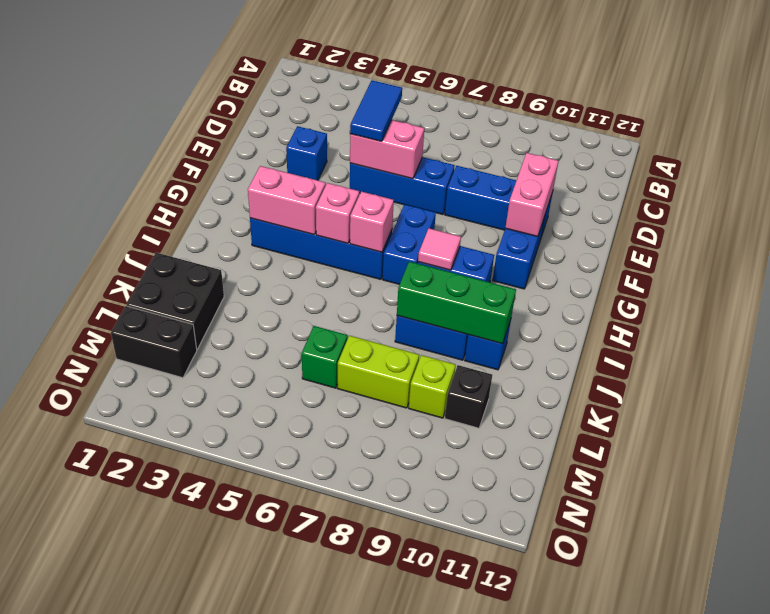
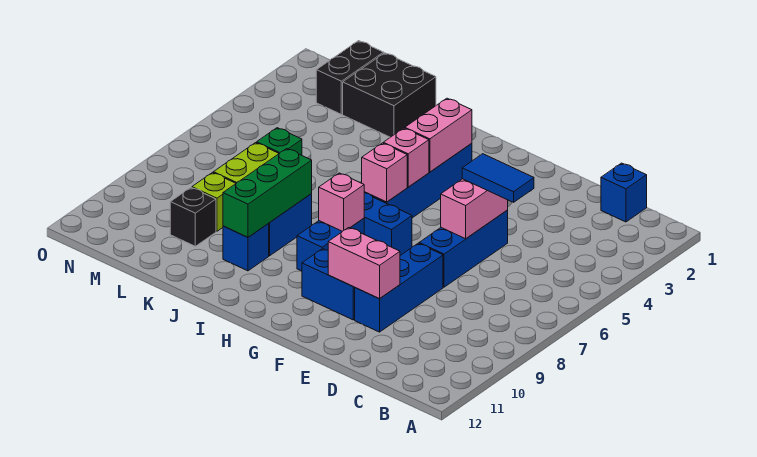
blue brick E3 level 1 -> blue brick C1 level 1
pink tile H8 level 2 -> pink brick H8 level 2

